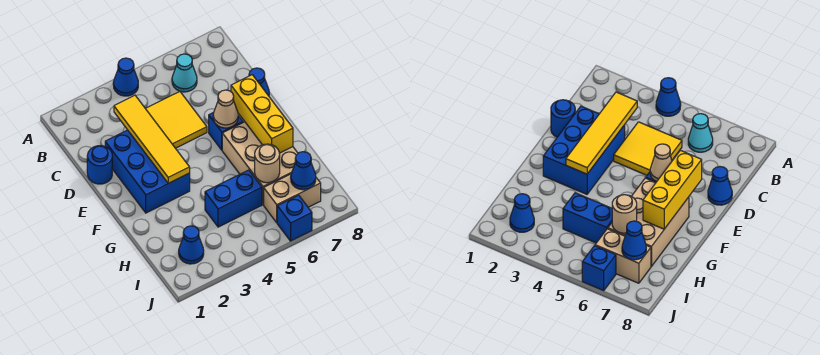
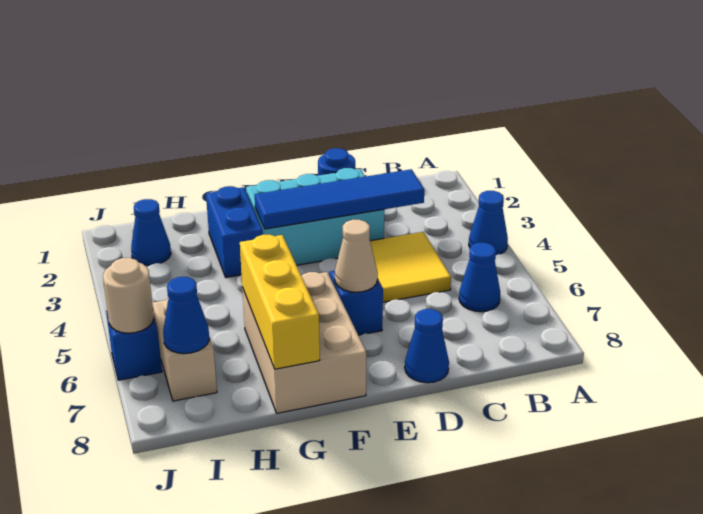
cyan cone B6 level 1 -> blue cone B6 level 1
yellow tile C3:F3 level 2 -> blue tile C3:F3 level 2
blue brick D2:F3 level 1 -> cyan brick D2:F3 level 1
yellow brick E7:G7 level 2 -> yellow brick G6:G8 level 2
tan brick F6:H7 level 1 -> tan brick F6:G8 level 1
blue brick H4:H5 level 1 -> blue brick G2:G3 level 1
tan round brick H6 level 2 -> tan round brick J6 level 2

